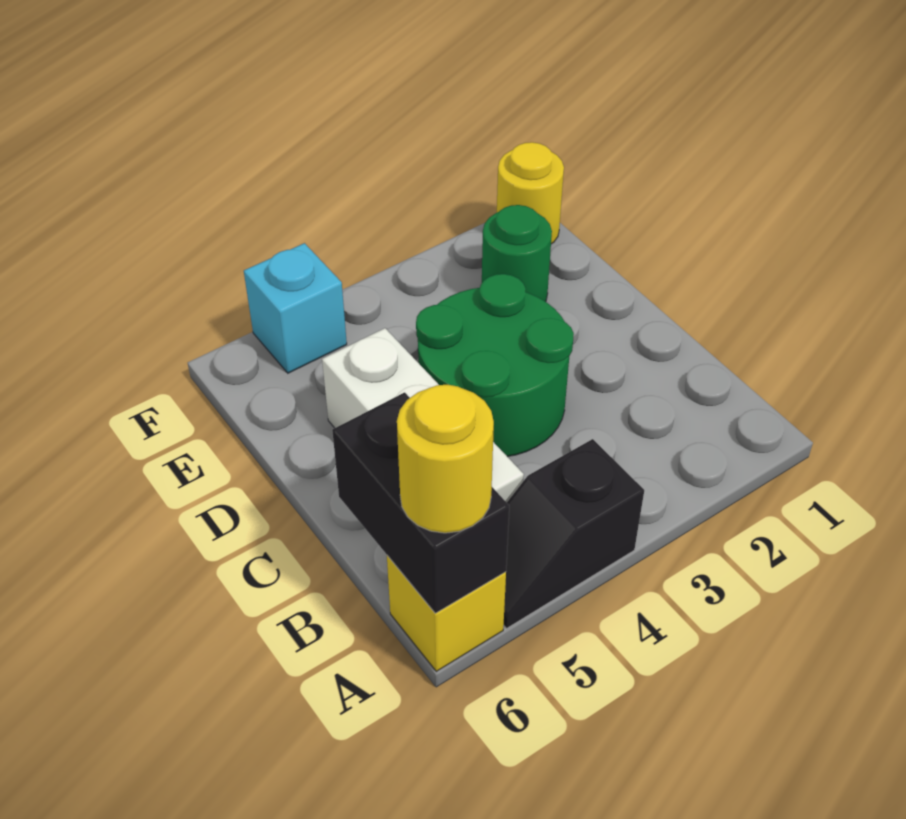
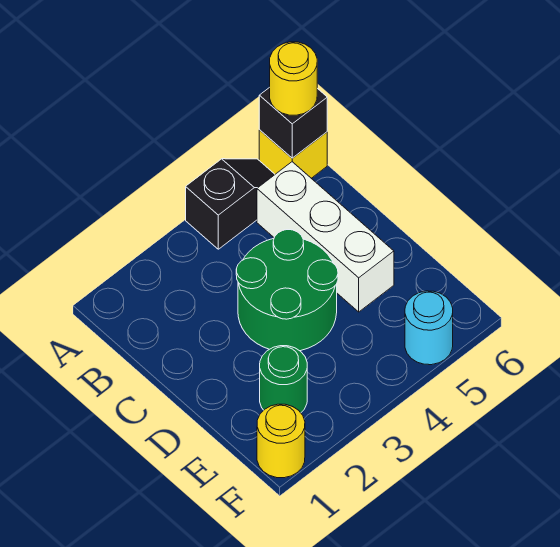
black brick A6:B6 level 2 -> black brick A6 level 2
cyan brick F5 level 1 -> cyan round brick F5 level 1

